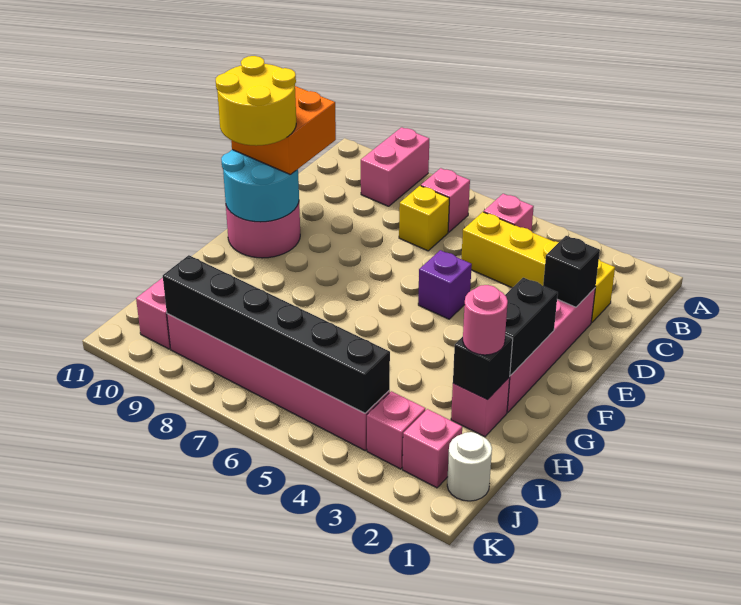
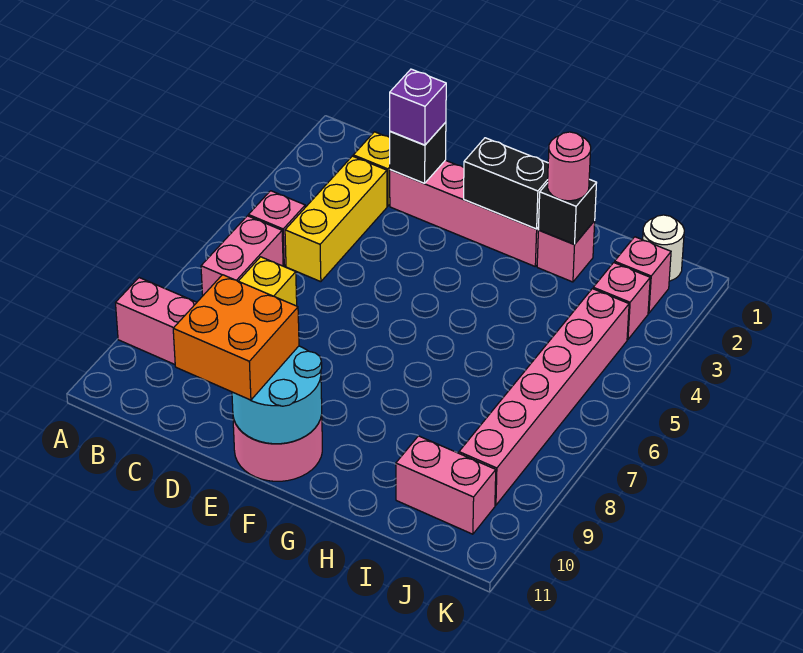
pink brick B7 level 1 -> pink brick B6:B7 level 1
purple brick E5 level 1 -> purple brick D2 level 3
yellow round brick E10:F11 level 4 -> none
black brick J4:J9 level 2 -> none

